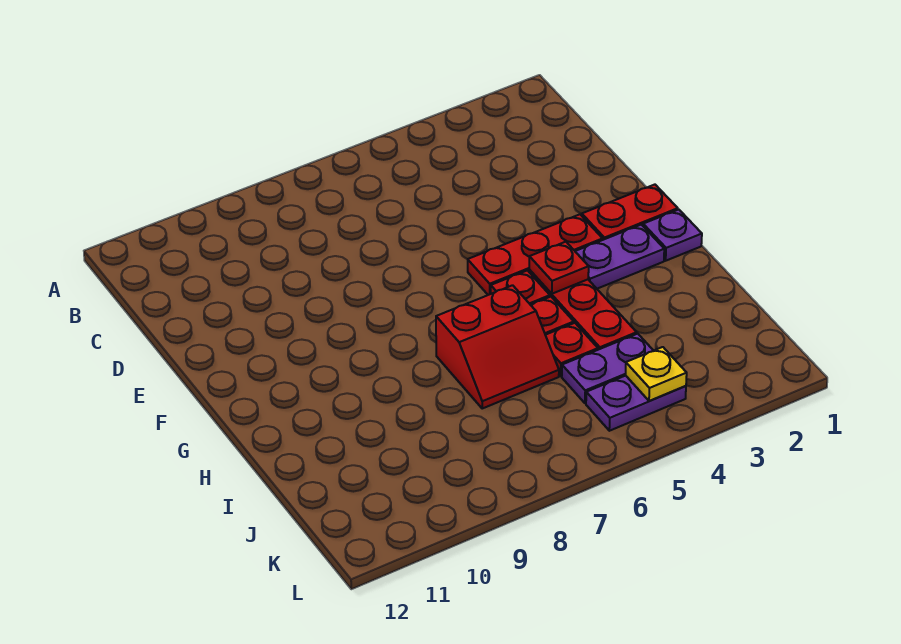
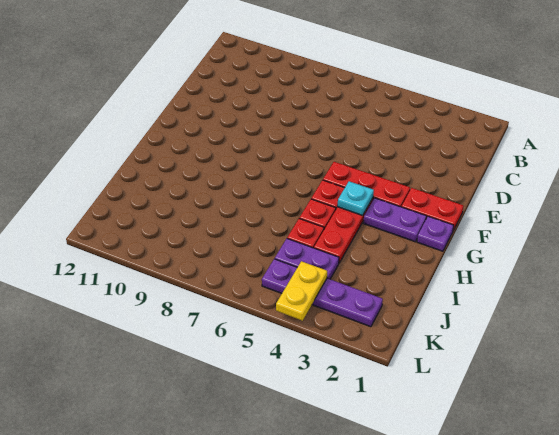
red plate G4 level 2 -> cyan plate G4 level 2
red slope H6:I7 level 1 top H -> none
purple plate K4:K5 level 1 -> purple plate K2:K5 level 1
yellow plate K4 level 2 -> yellow plate K4:L4 level 2

